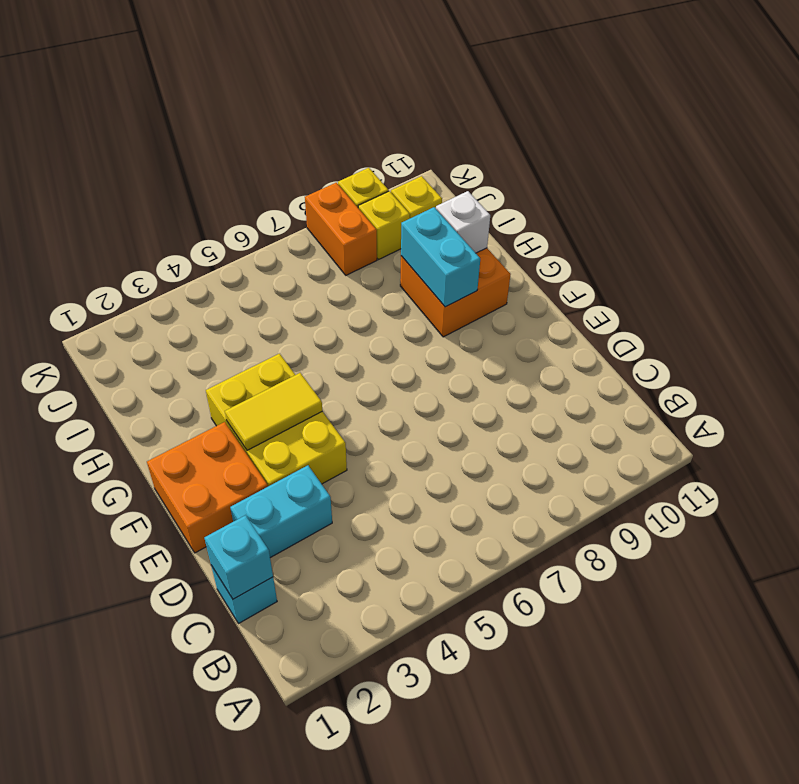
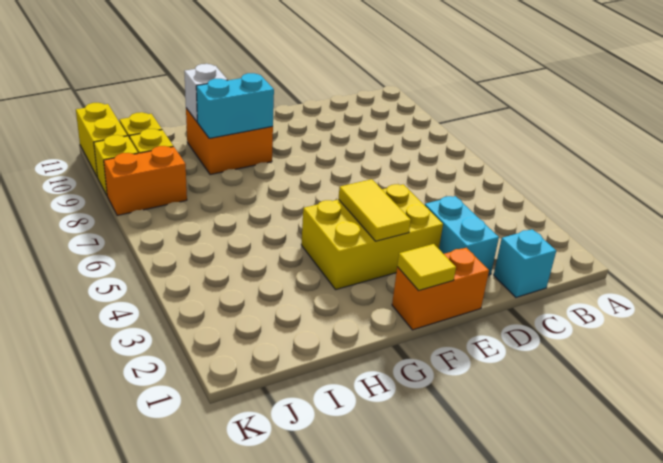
cyan brick C1 level 2 -> none
orange brick E1:F2 level 1 -> orange brick E1:F1 level 1
none -> yellow tile F1 level 2
none -> yellow brick K10:K11 level 1

